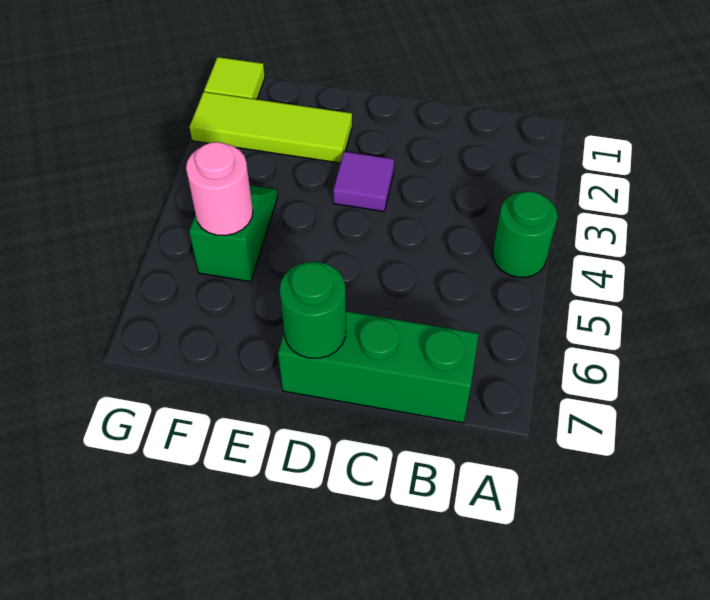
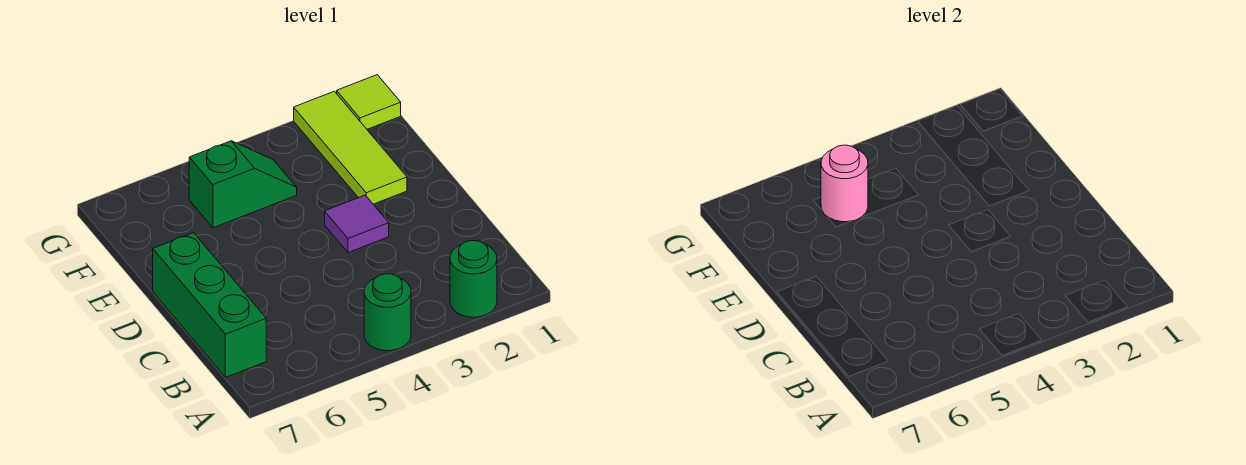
green round brick D7 level 2 -> green round brick A2 level 1

